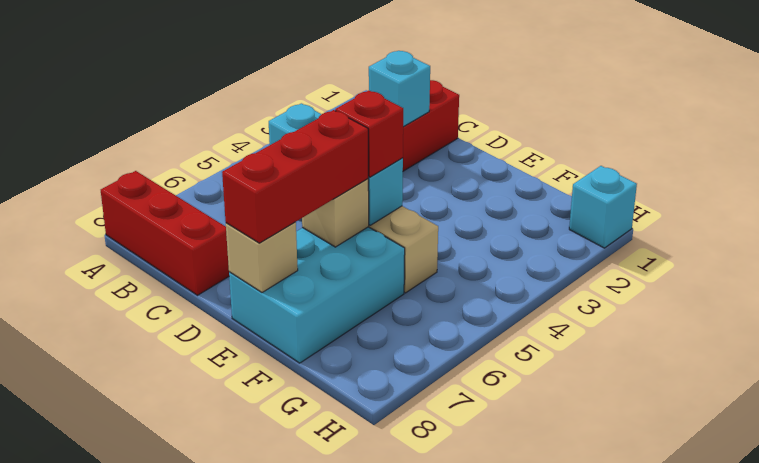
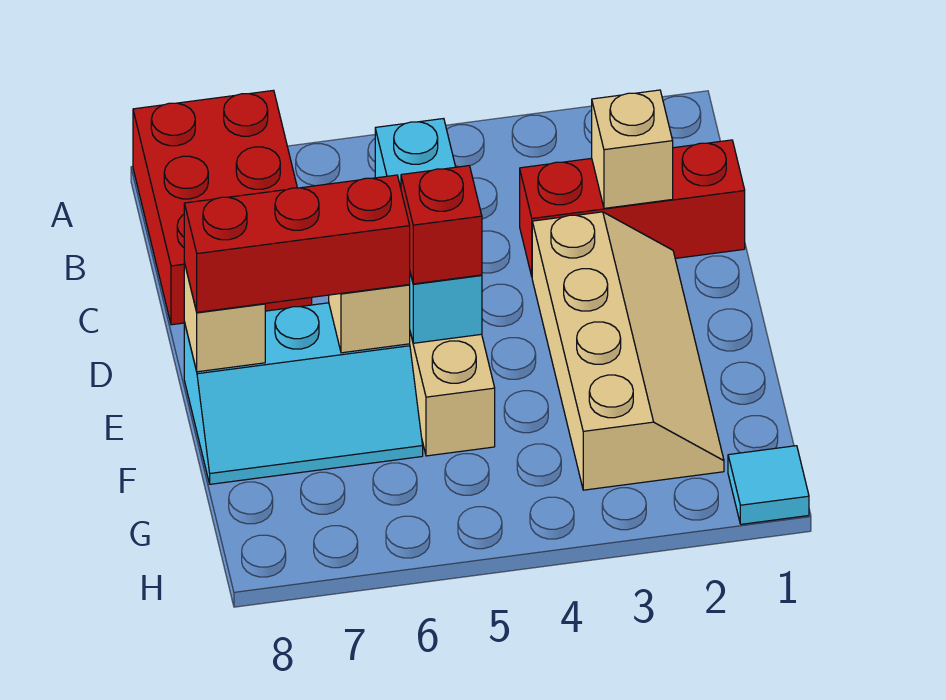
red brick A8:C8 level 1 -> red brick A7:C8 level 1
cyan brick C2 level 2 -> tan brick C2 level 2
none -> tan slope D2:G3 level 1 top 3
cyan brick E6:F8 level 1 -> cyan slope E6:F8 level 1 top E
cyan brick H1 level 1 -> cyan tile H1 level 1

